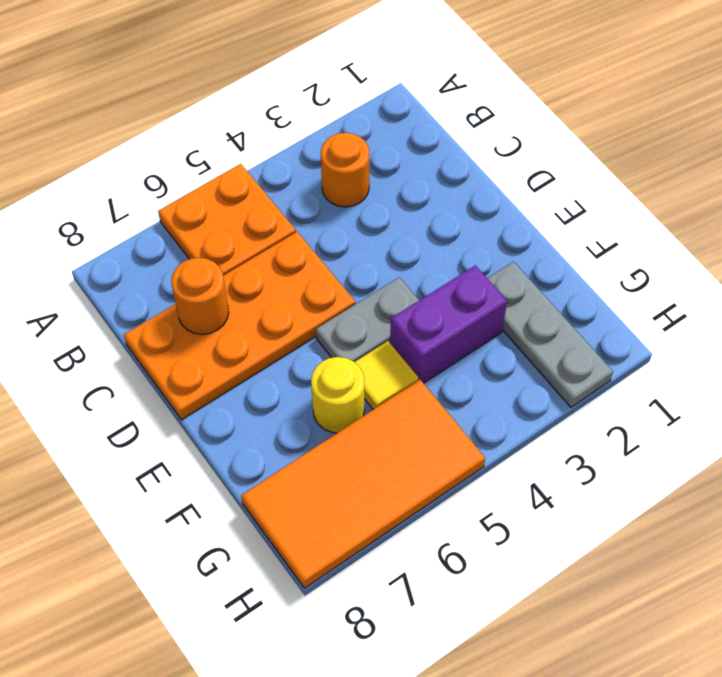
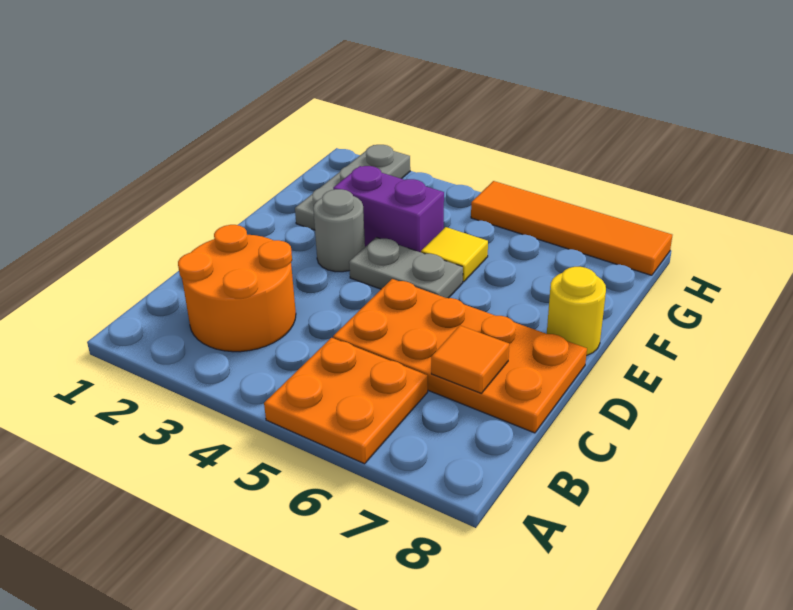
orange round brick B3 level 1 -> orange round brick B2:C3 level 1
orange round brick C7 level 2 -> orange tile C7 level 2
none -> grey round brick E3 level 1
yellow round brick F6 level 1 -> yellow round brick E8 level 1
orange tile G5:H8 level 1 -> orange tile H5:H8 level 1

